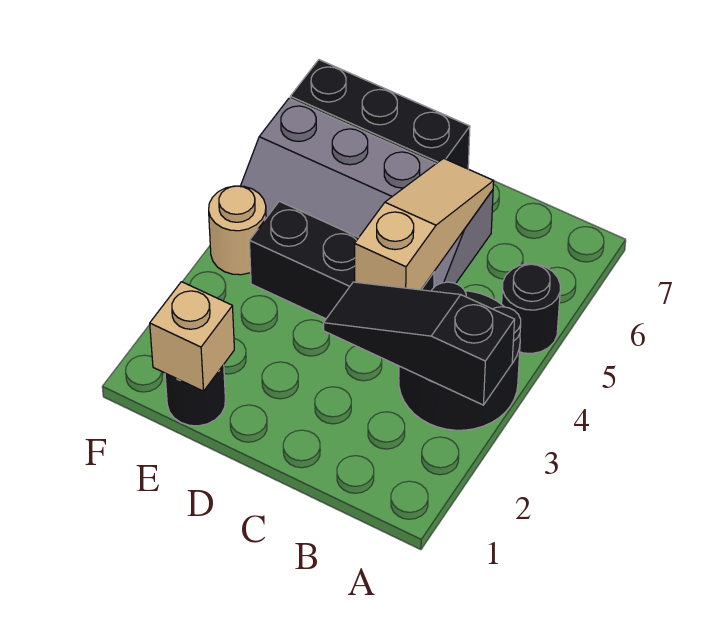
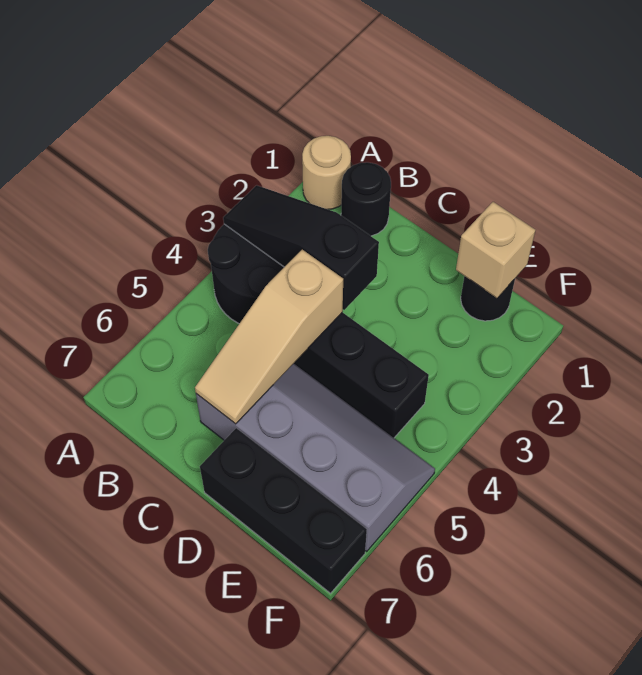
black slope A3:C3 level 2 top A -> black slope A3:C3 level 2 top C
black round brick A5 level 1 -> black round brick B1 level 1
tan round brick F4 level 1 -> tan round brick A1 level 1

